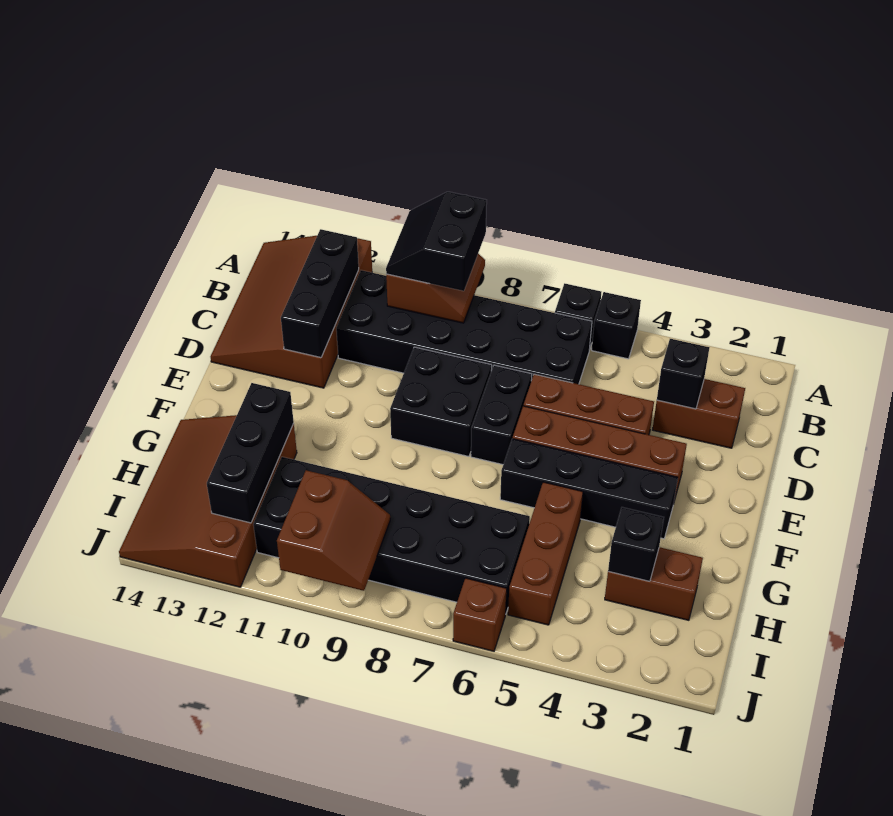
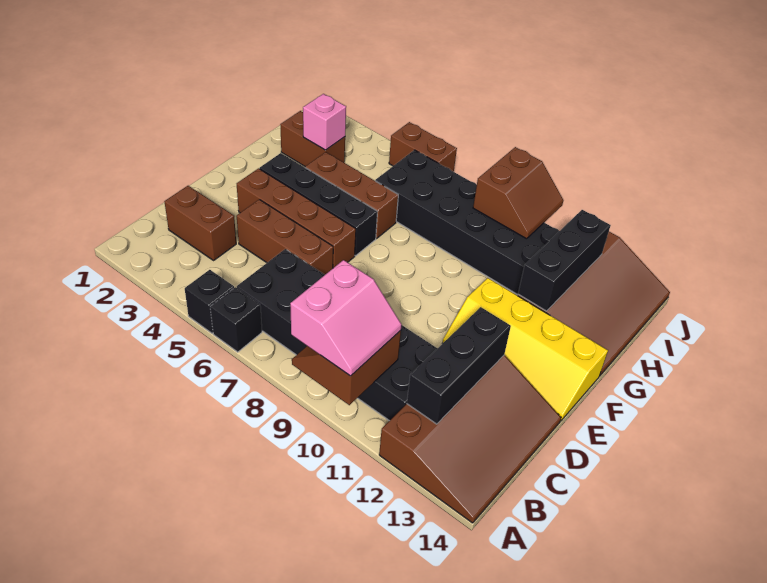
black slope A9:B10 level 3 top 9 -> pink slope A9:B10 level 3 top 9
black brick C3 level 2 -> none
black brick D7:E7 level 1 -> none
black brick D8:E9 level 1 -> none
none -> yellow slope E11:F14 level 1 top F
brown brick G5:I5 level 1 -> brown brick G4:G6 level 1
black brick H3 level 2 -> pink brick H3 level 2
brown slope I9:J10 level 2 top 10 -> brown slope I9:J10 level 2 top 9
brown brick J6 level 1 -> brown brick J5:J6 level 1

